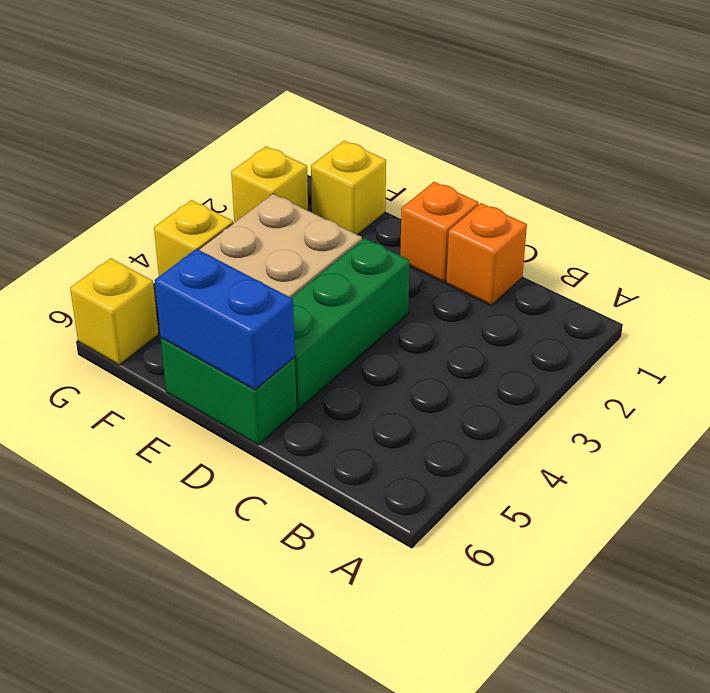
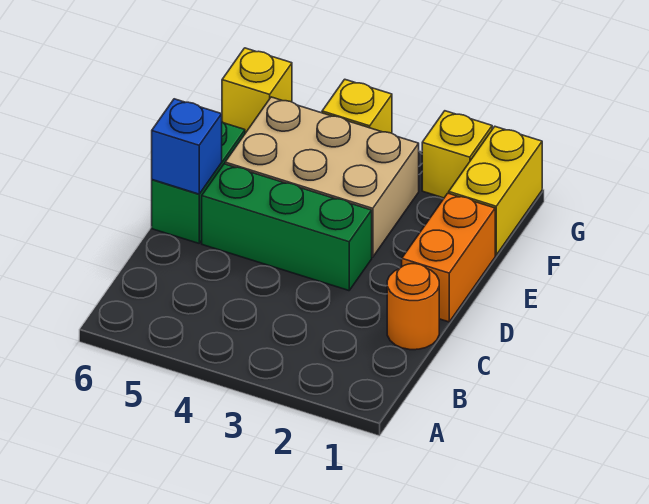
orange brick C1 level 1 -> orange round brick C1 level 1
orange brick D1 level 1 -> orange brick D1:E1 level 1
blue brick D6:E6 level 2 -> blue brick D6 level 2
yellow brick F1 level 1 -> yellow brick F1:G1 level 1

